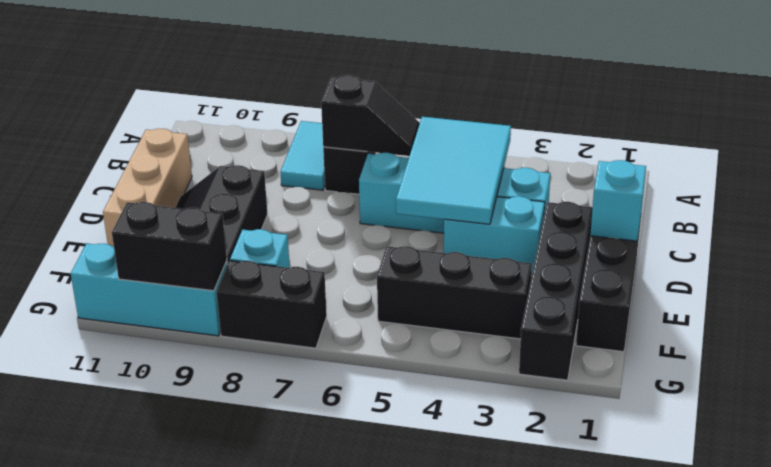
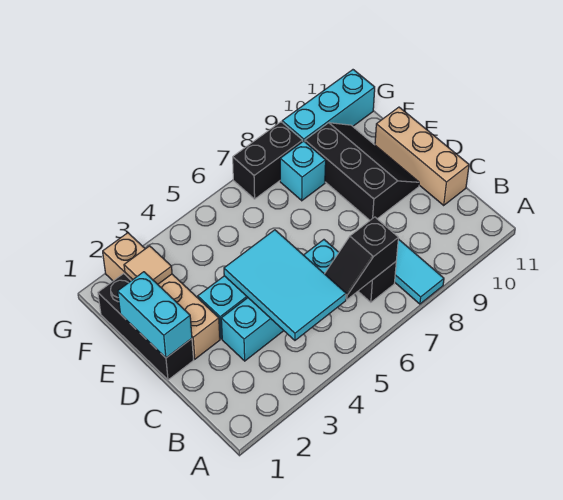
cyan brick D1 level 2 -> cyan brick D1:E1 level 2
black brick D2:G2 level 1 -> tan brick D2:G2 level 1
none -> tan tile F2 level 2
black brick F3:F5 level 1 -> none
black brick G9:G10 level 2 -> none

